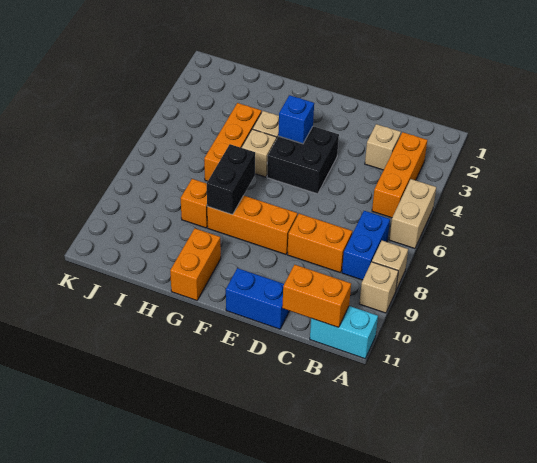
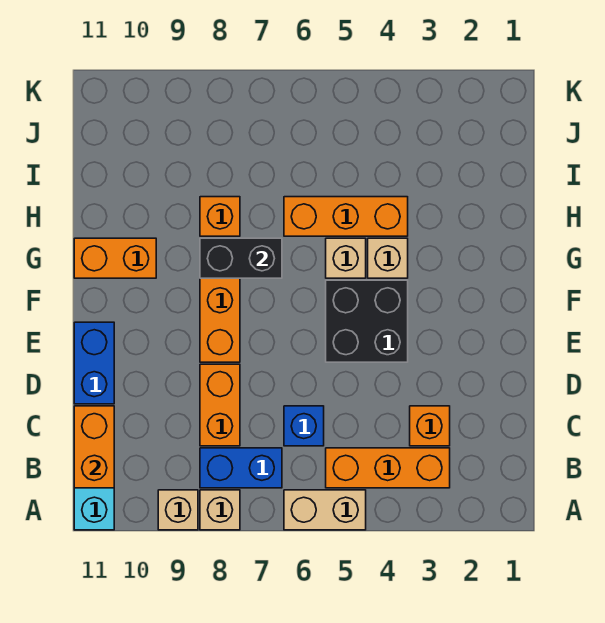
tan brick C3 level 1 -> orange brick C3 level 1
blue brick F4 level 2 -> blue brick C6 level 1

